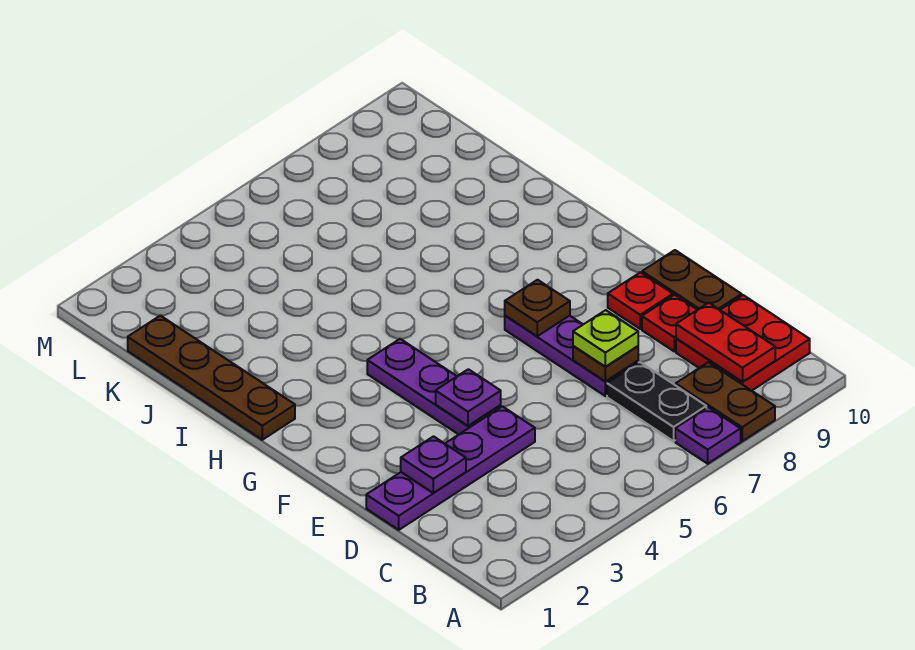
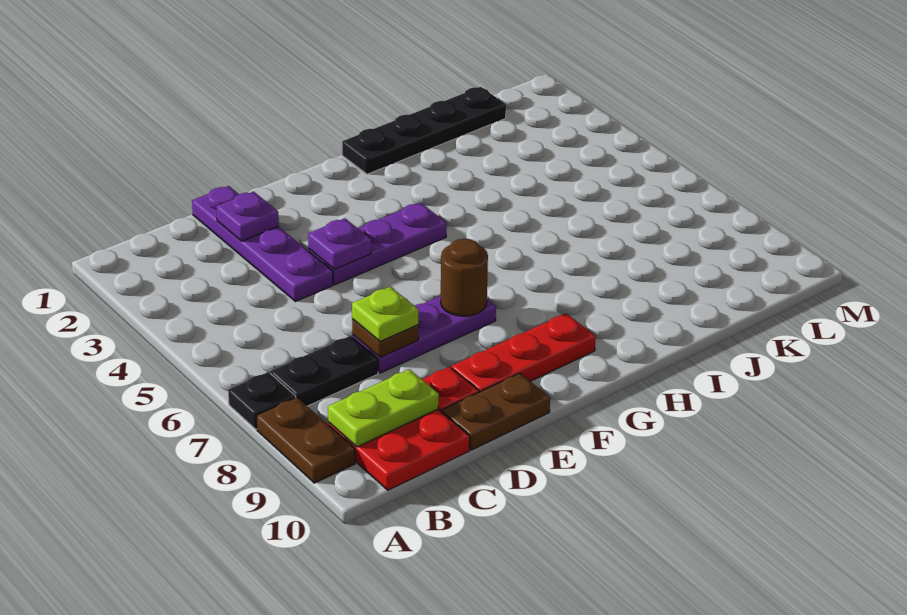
purple plate A7 level 1 -> black plate A7 level 1
brown plate A8:B8 level 1 -> brown plate A8:A9 level 1
red plate B9:C9 level 2 -> lime plate B9:C9 level 2
red plate E9 level 1 -> red plate E9:G9 level 1
brown plate F7 level 2 -> brown round brick F7 level 2
brown plate H1:K1 level 1 -> black plate H1:K1 level 1

